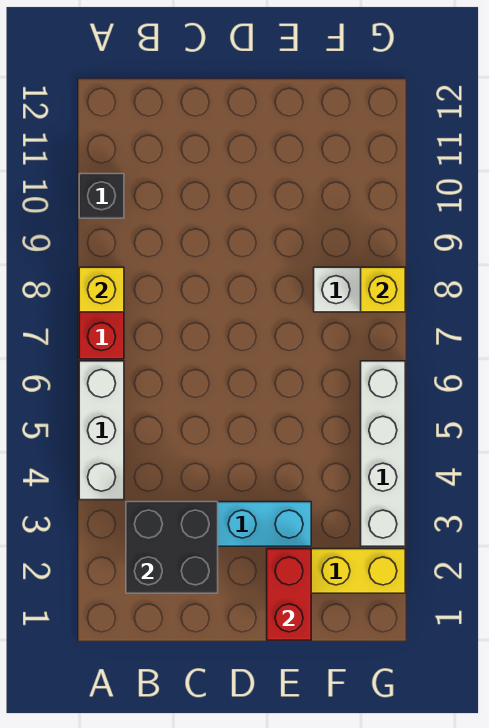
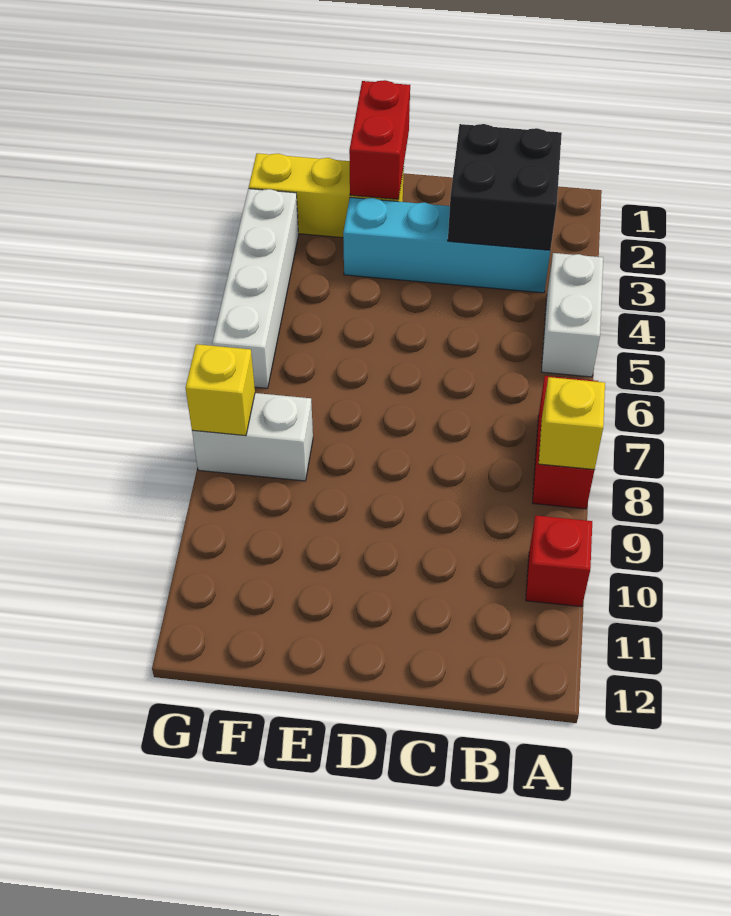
white brick A4:A6 level 1 -> white brick A4:A5 level 1
black brick A10 level 1 -> red brick A10 level 1

